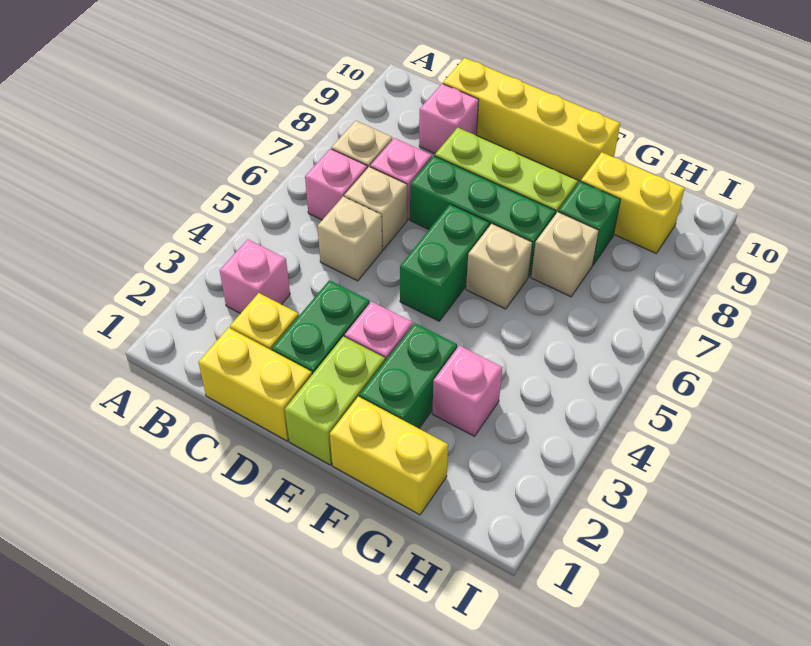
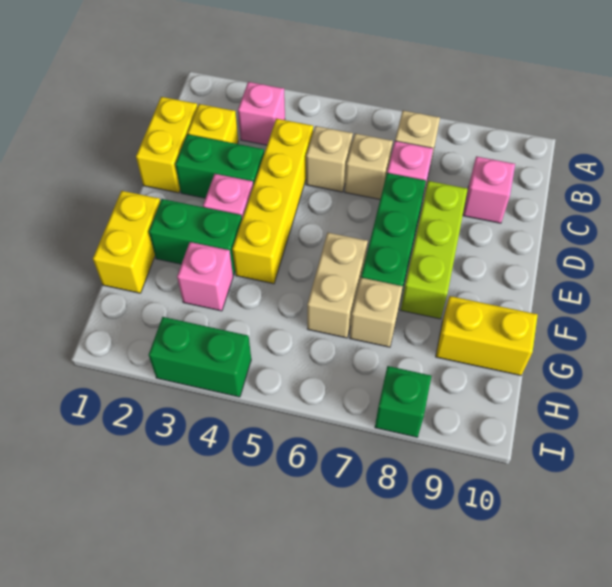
pink brick B6 level 1 -> none
yellow brick C10:F10 level 1 -> yellow brick C4:F4 level 1
lime brick E1:E2 level 1 -> none
green brick E5:E6 level 1 -> green brick I3:I4 level 1
tan brick F6 level 1 -> tan brick F6:G6 level 1
green brick G8 level 1 -> green brick I8 level 1
yellow brick G9:H9 level 1 -> yellow brick G9:G10 level 1

